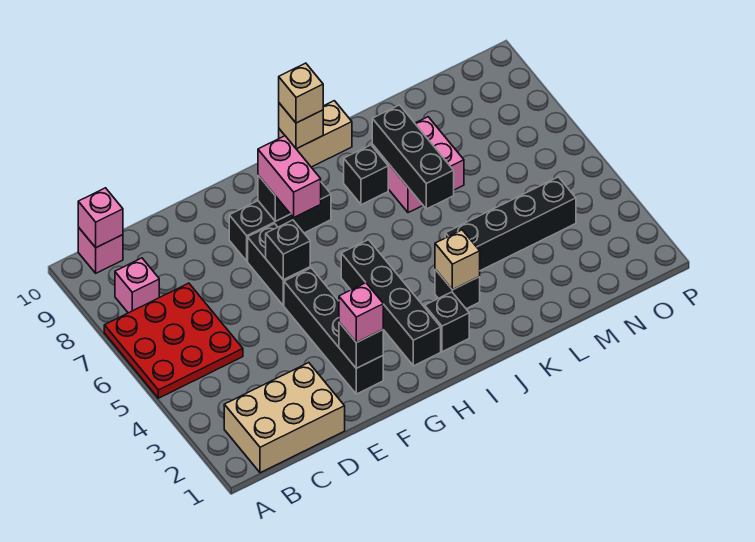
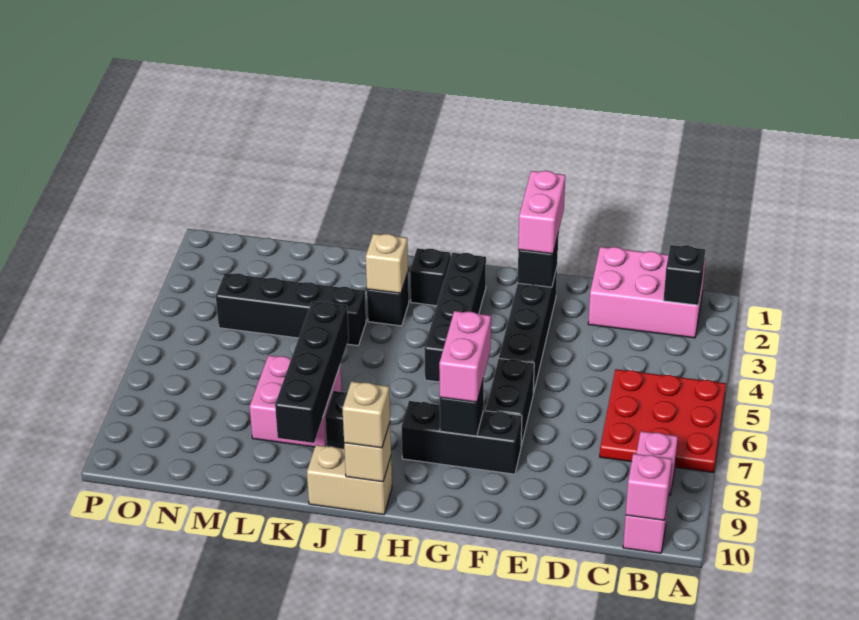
tan brick B1:D2 level 1 -> pink brick B1:D2 level 1
pink brick F2 level 3 -> pink brick F1:F2 level 3
black brick F6 level 2 -> black brick B2 level 2
black brick K6:K8 level 2 -> black brick K6:K9 level 2

